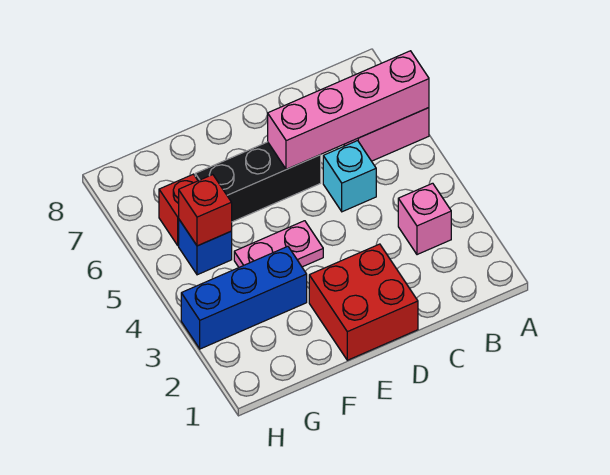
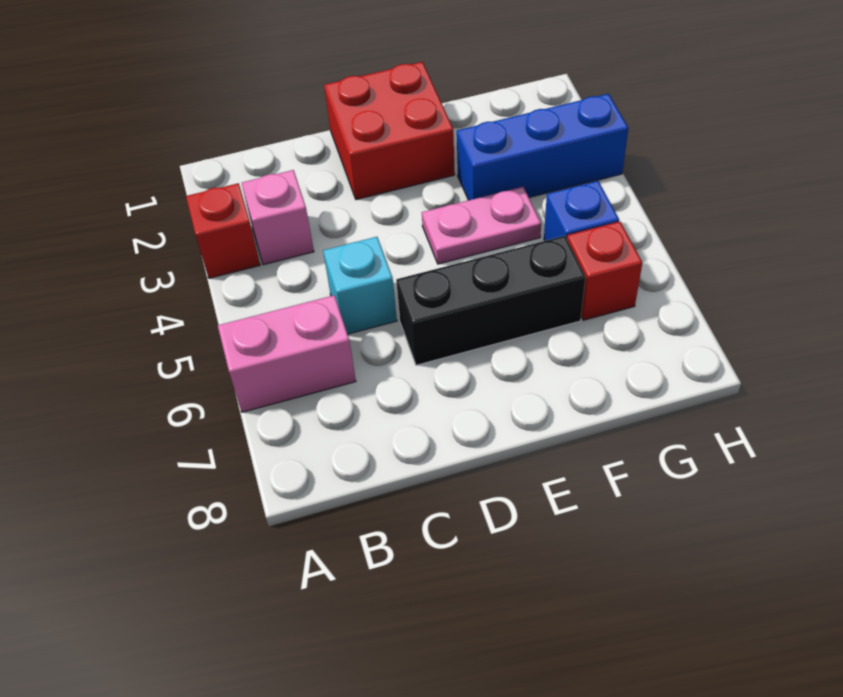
pink brick A6:D6 level 2 -> none
red brick G5 level 2 -> red brick A3 level 1

